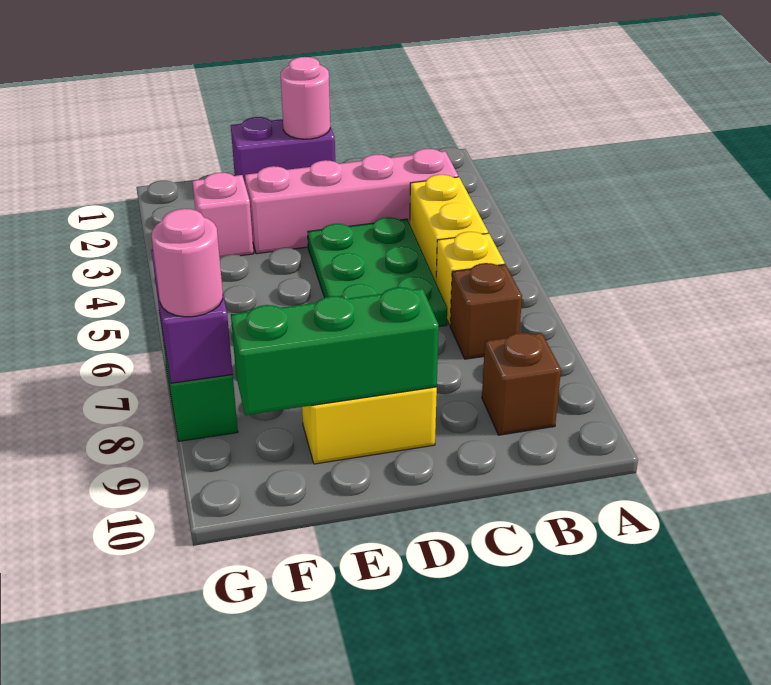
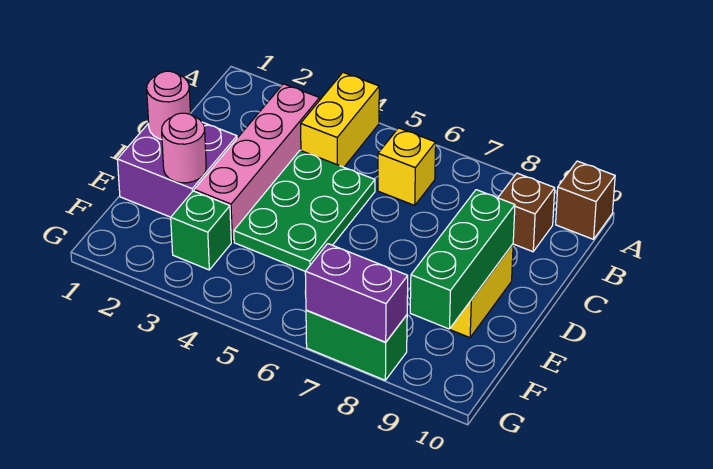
yellow brick B4:B5 level 1 -> yellow brick A4:B4 level 1
brown brick B7 level 1 -> brown brick A10 level 1
green plate C4:D6 level 1 -> green plate C4:E5 level 1
purple brick D1:E1 level 1 -> purple brick D1:E2 level 1
pink brick F3 level 1 -> green brick F3 level 1
pink round brick G8 level 3 -> pink round brick E2 level 2

